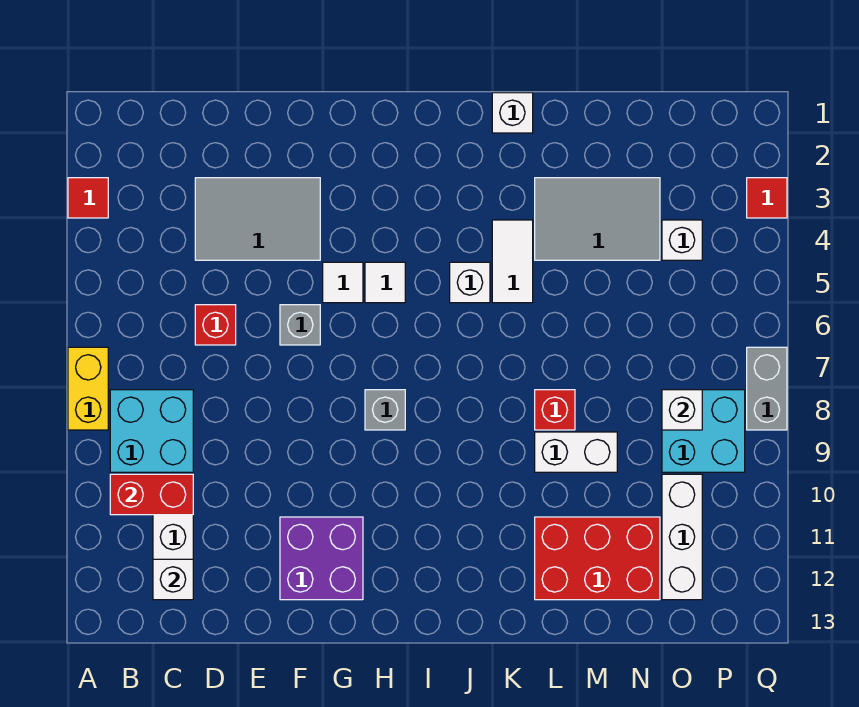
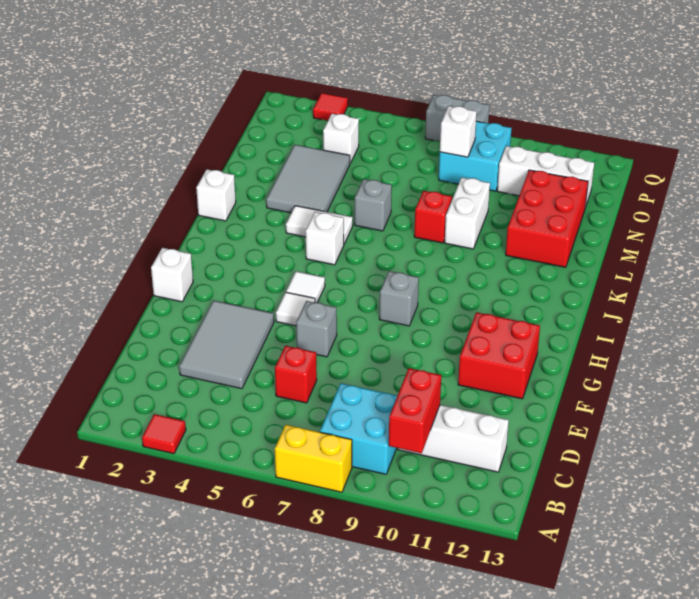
white brick C12 level 2 -> white brick G1 level 1
purple brick F11:G12 level 1 -> red brick F11:G12 level 1
none -> grey brick L6 level 1

